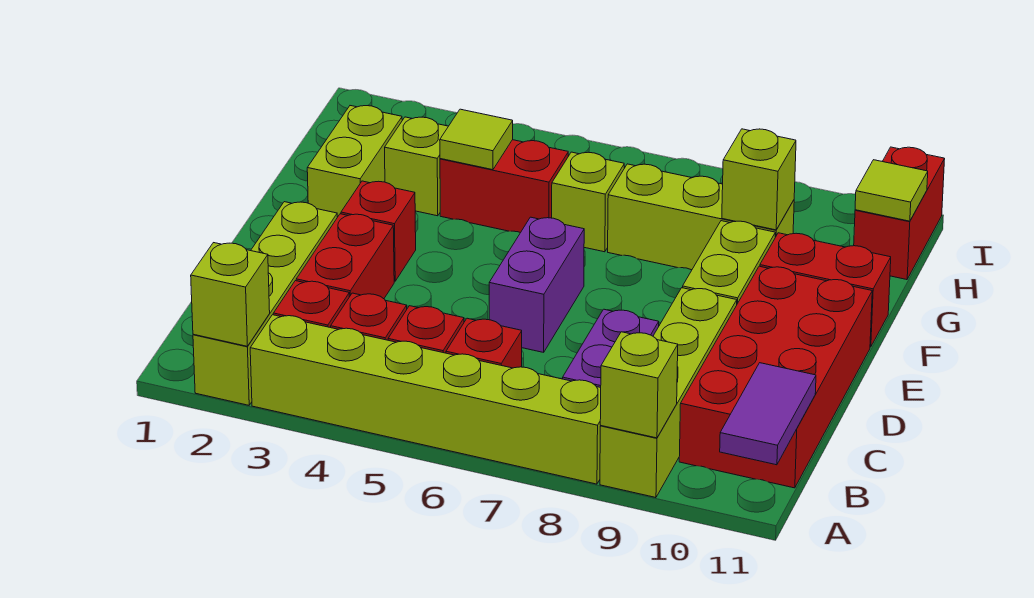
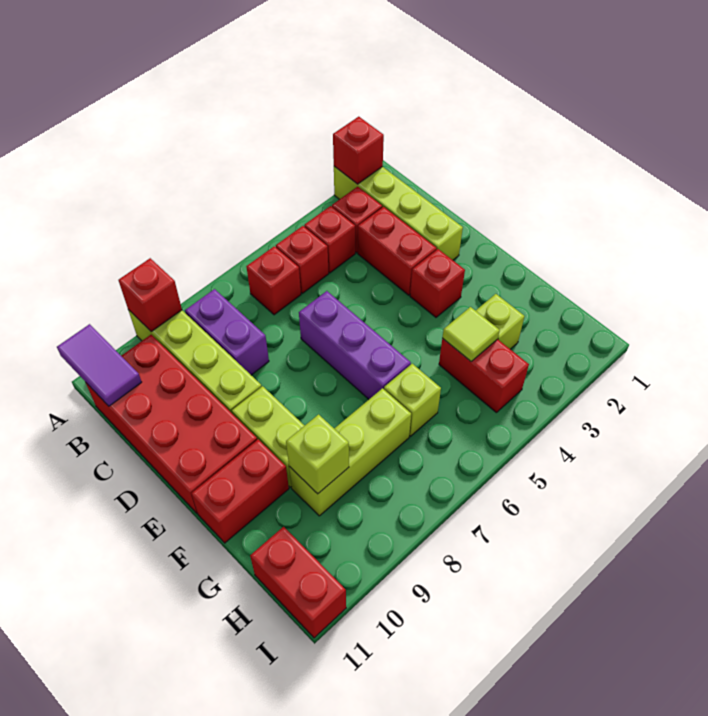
lime brick A2 level 2 -> red brick A2 level 2
lime brick A3:A8 level 1 -> none
lime brick A9 level 2 -> red brick A9 level 2
purple brick D6:E6 level 1 -> purple brick D6:F6 level 1
lime brick F2:G2 level 1 -> none
red brick G4:G5 level 1 -> red brick G4:H4 level 1
lime tile H11 level 2 -> none

